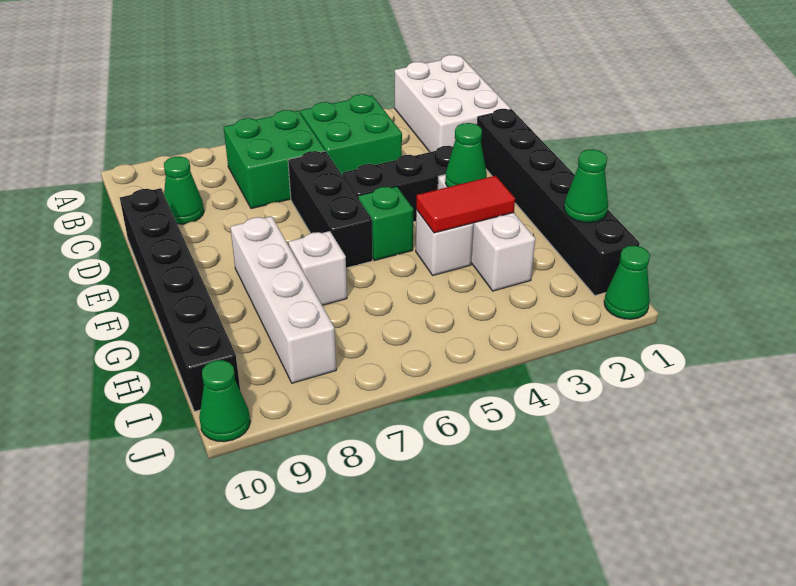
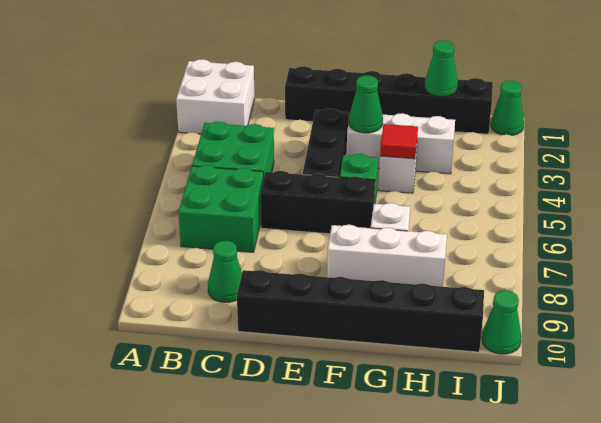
white brick A1:C2 level 1 -> white brick A1:B2 level 1
white brick F8:I8 level 1 -> white brick F8:H8 level 1
red tile G3:G4 level 2 -> red tile G4 level 2

